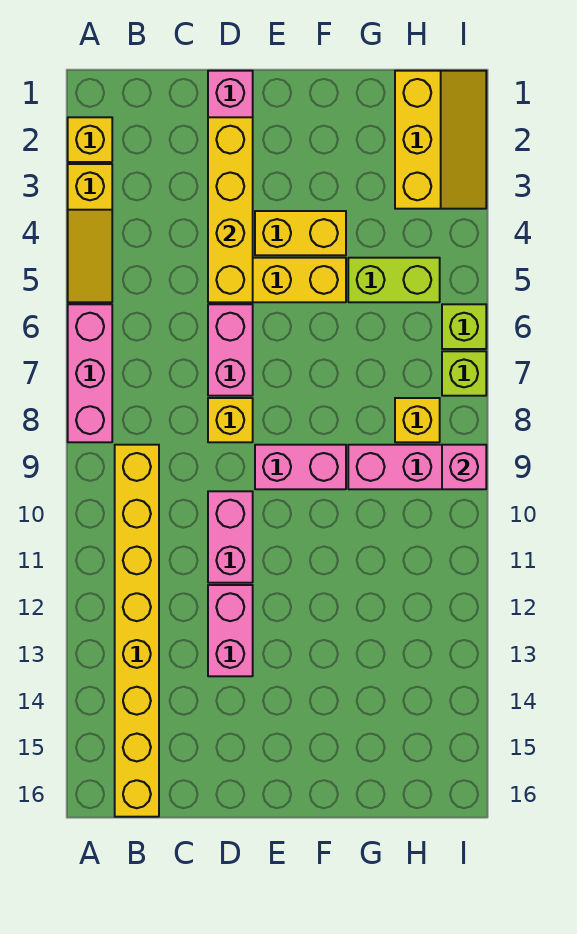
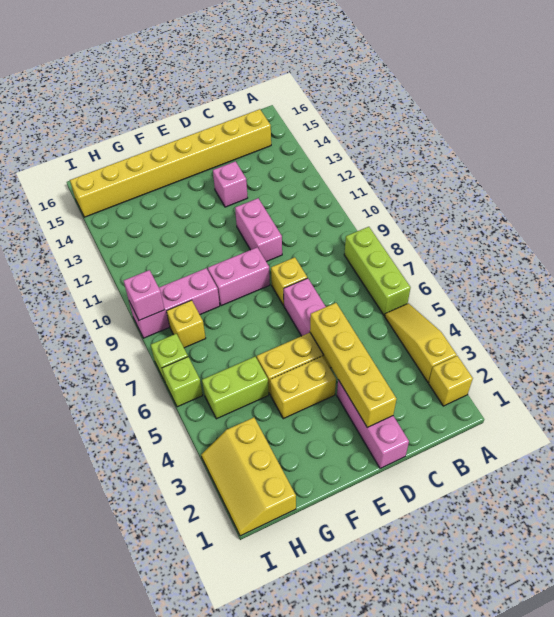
pink brick A6:A8 level 1 -> lime brick A6:A8 level 1
yellow brick B9:B16 level 1 -> yellow brick B15:I15 level 1
pink brick D12:D13 level 1 -> pink brick D13 level 1

